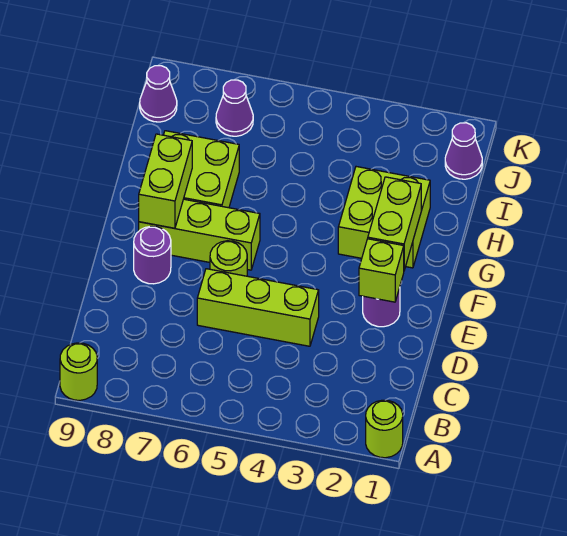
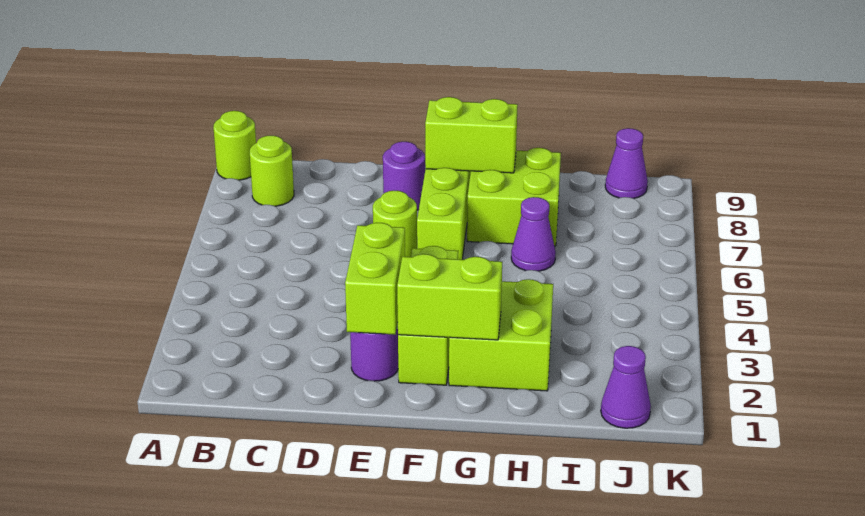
lime round brick A1 level 1 -> lime round brick B8 level 1
lime brick D4:D6 level 1 -> lime brick F2:F4 level 1
lime brick E2 level 2 -> lime brick E2:E3 level 2
purple cone J7 level 1 -> purple cone H6 level 1

